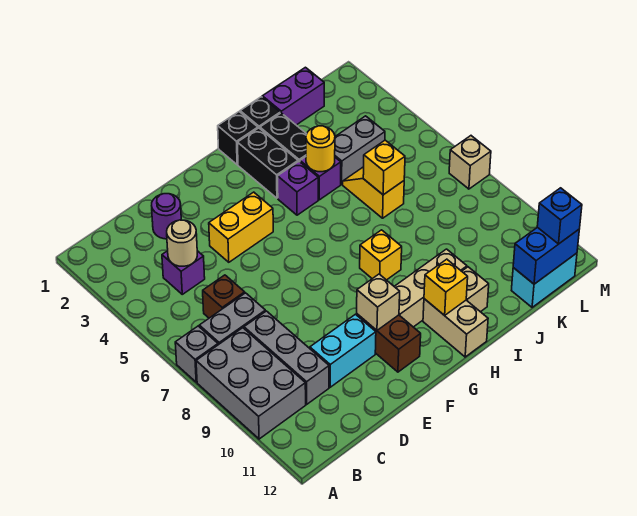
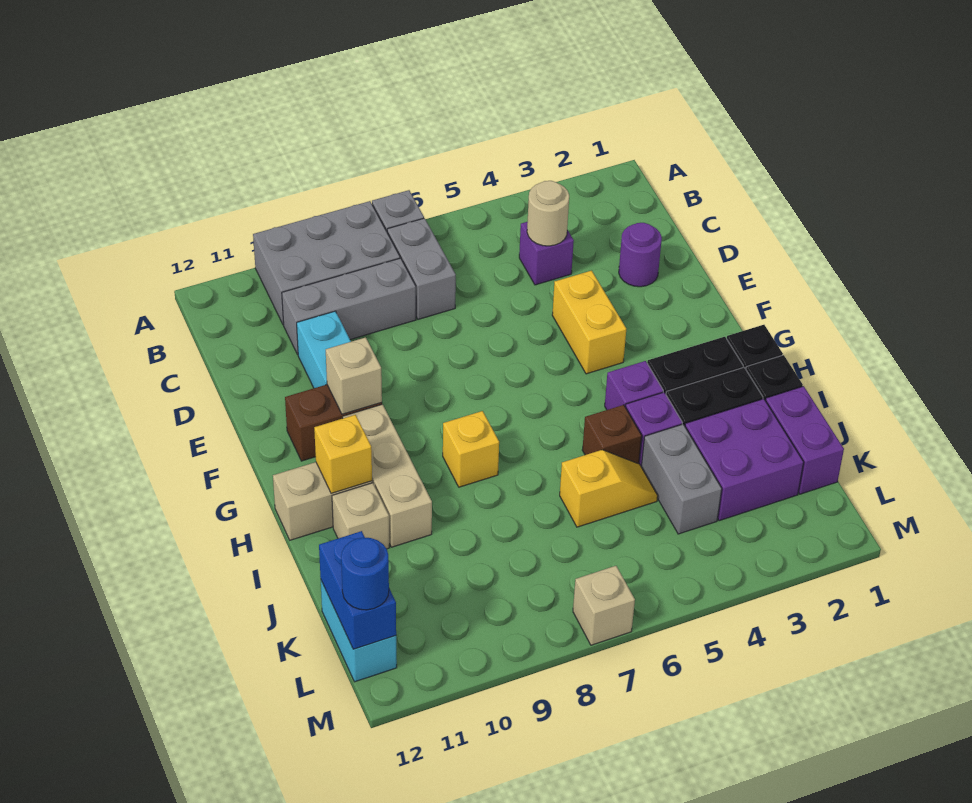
brown brick C6 level 1 -> brown brick I5 level 1
yellow round brick I4 level 2 -> none
none -> purple brick J2:K3 level 1
yellow brick J6 level 2 -> none
blue brick L12 level 3 -> blue round brick L12 level 3

